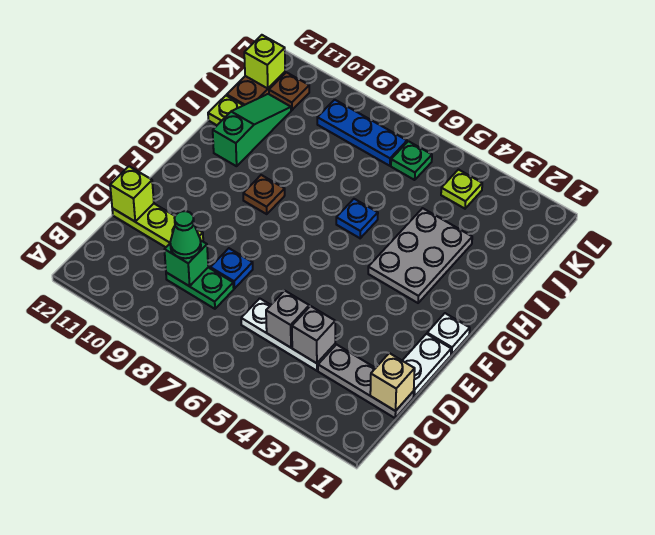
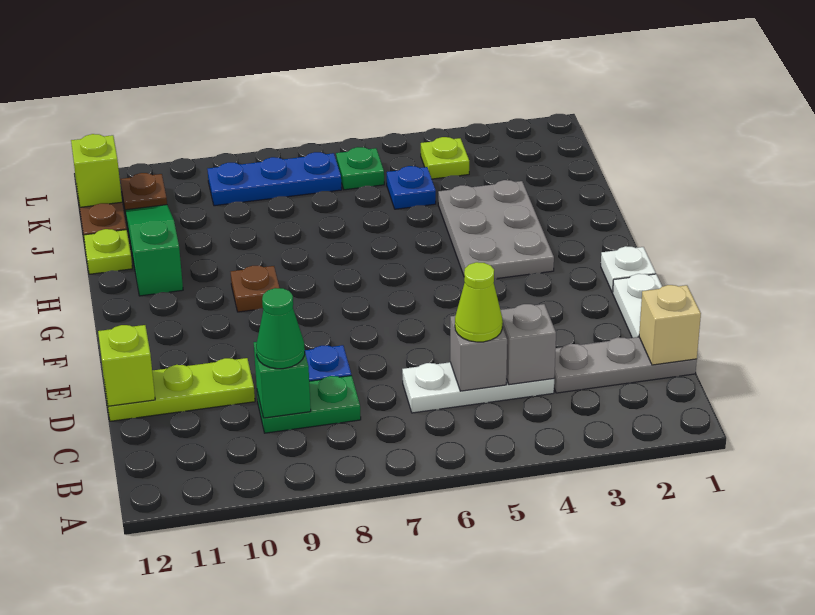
none -> lime cone C5 level 3
blue plate H6 level 1 -> blue plate J5 level 1

